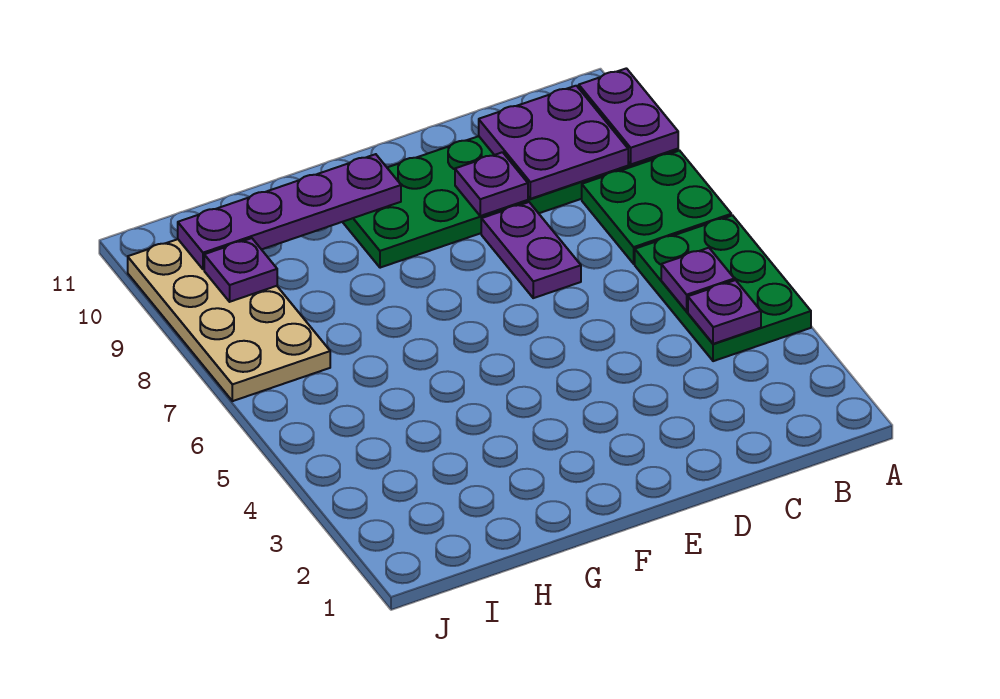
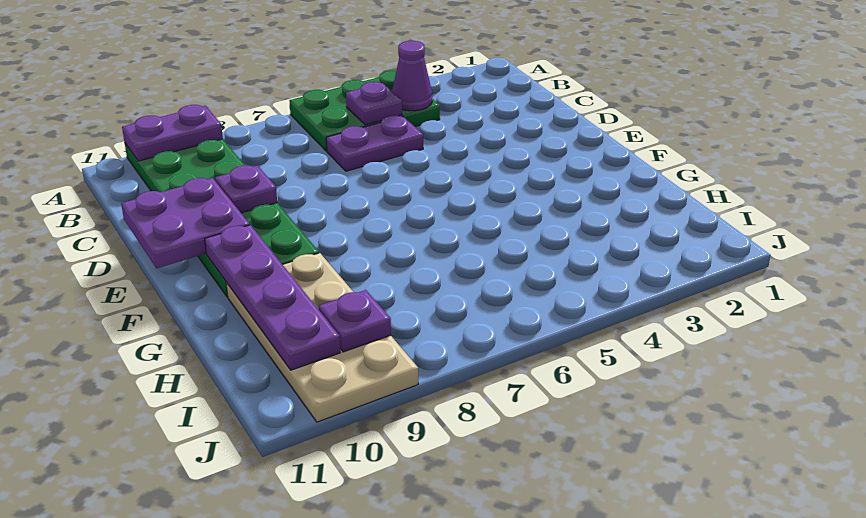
green plate A7:B8 level 1 -> none
purple plate B4 level 2 -> purple cone B4 level 2
purple plate B9:C10 level 2 -> purple plate D10:E11 level 2
purple plate D7:D8 level 1 -> purple plate C5:C6 level 1
tan plate I7:J10 level 1 -> tan plate G9:J10 level 1

